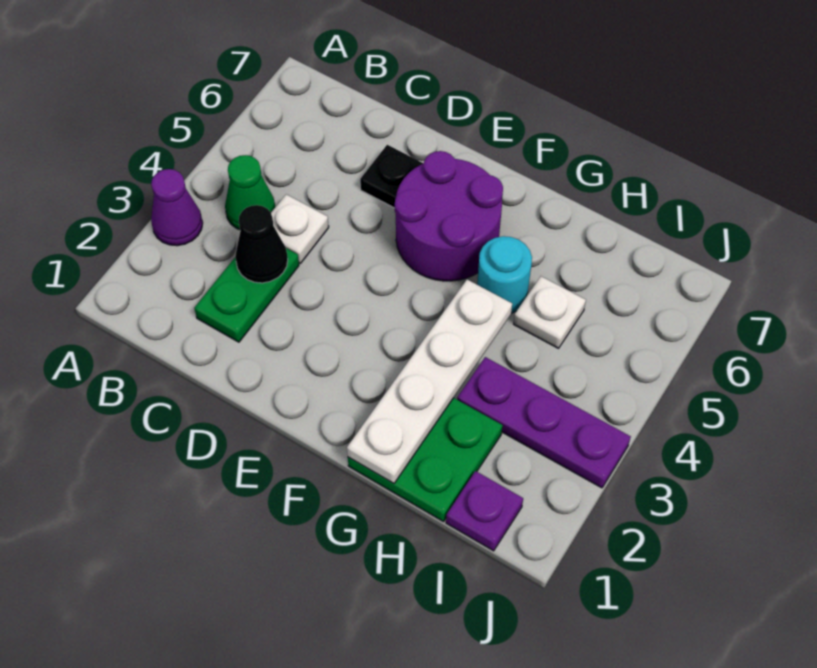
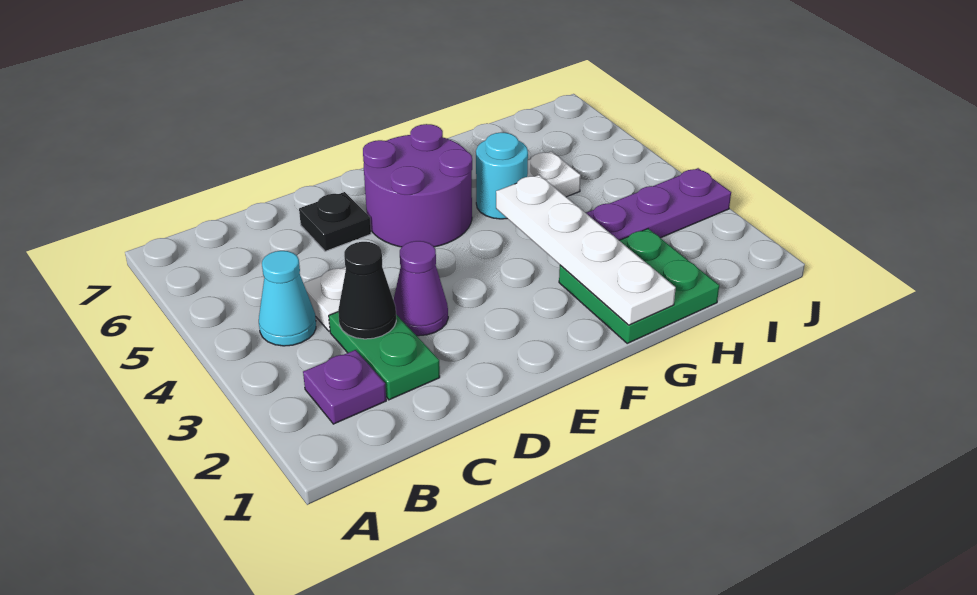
purple cone A3 level 1 -> purple cone D3 level 1
green cone B4 level 1 -> cyan cone B4 level 1
purple plate I1 level 1 -> purple plate B2 level 1

